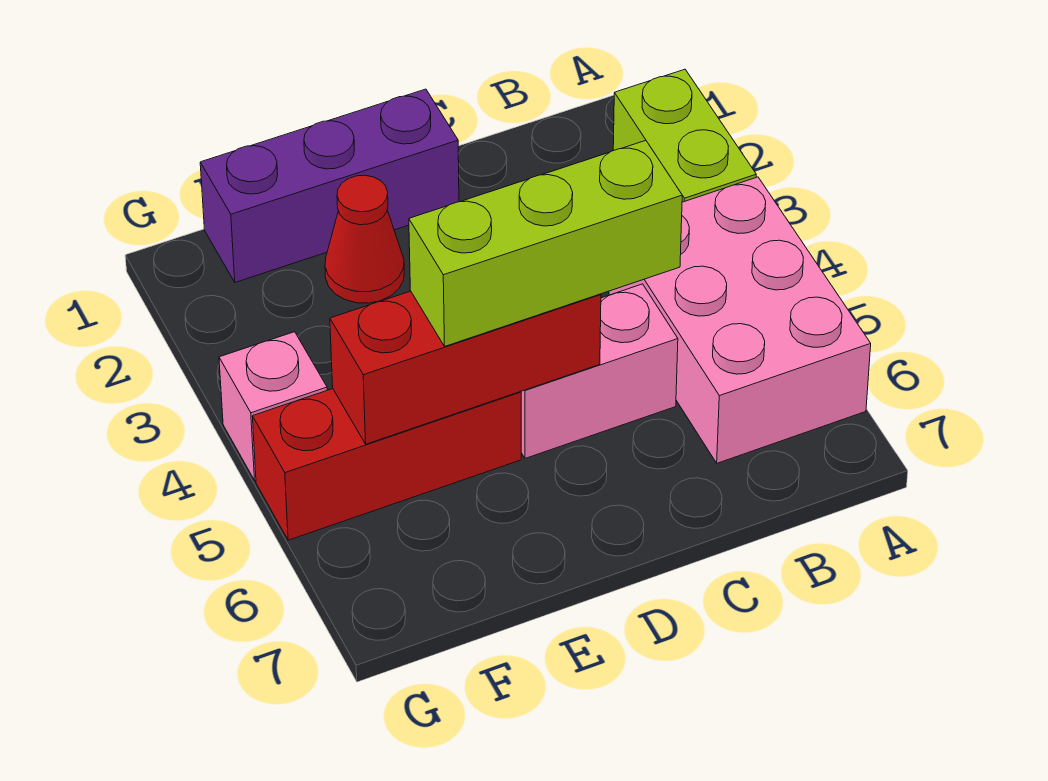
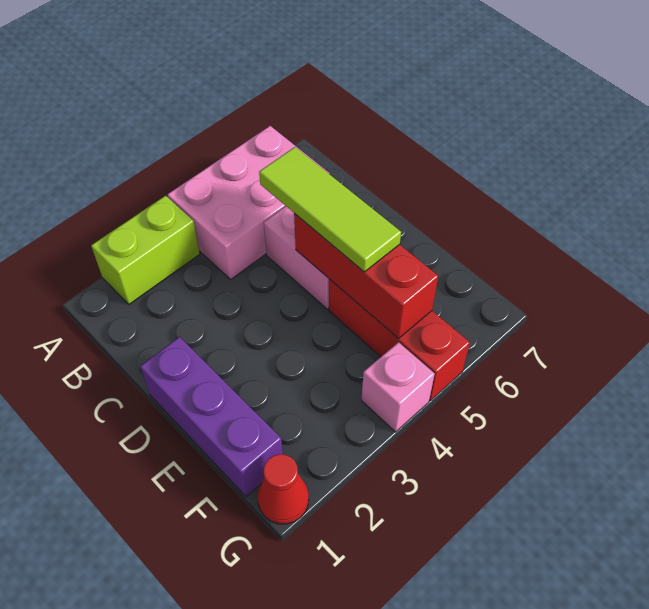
lime brick C5:E5 level 3 -> lime tile C5:E5 level 3
red cone E2 level 1 -> red cone G1 level 1

